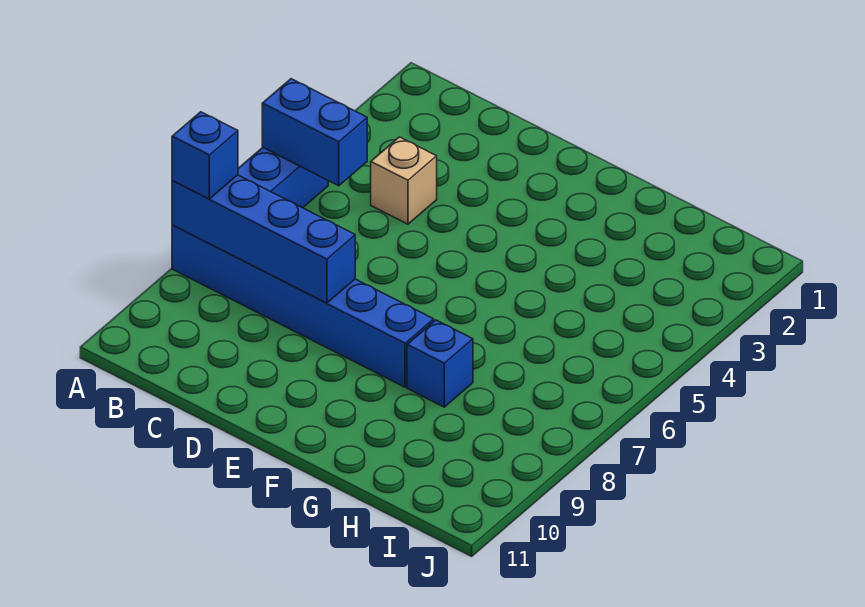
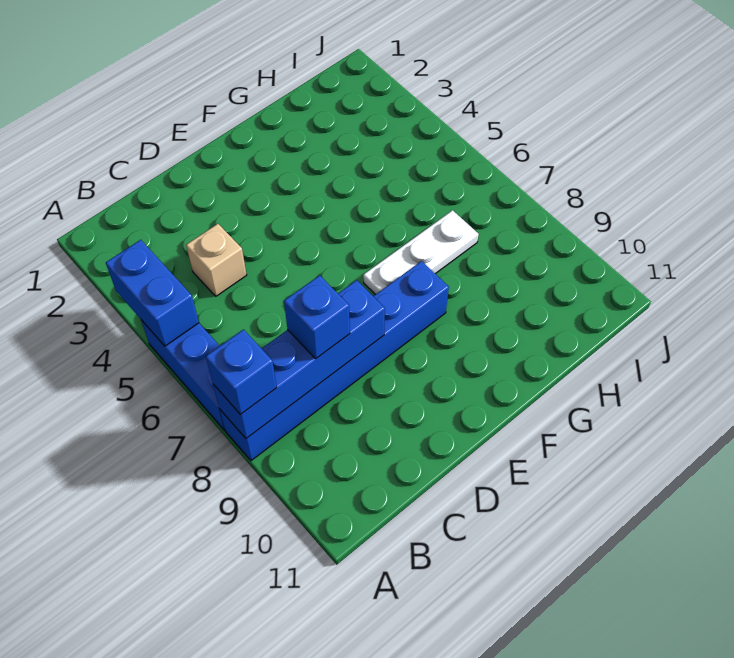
blue brick A5:B5 level 2 -> blue brick A4:A5 level 2
none -> white plate F7:H7 level 1
blue brick G8 level 1 -> blue brick C8 level 3

